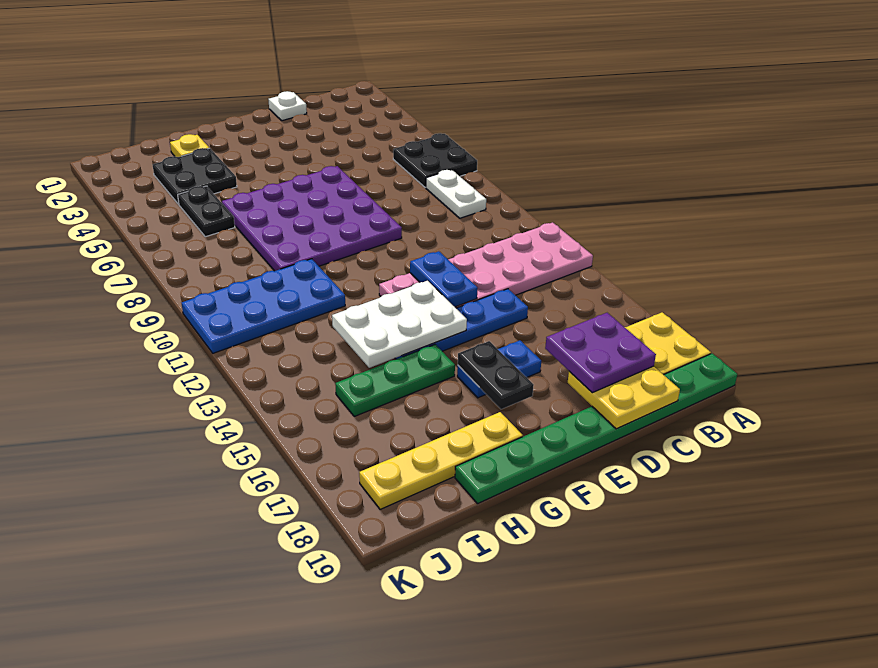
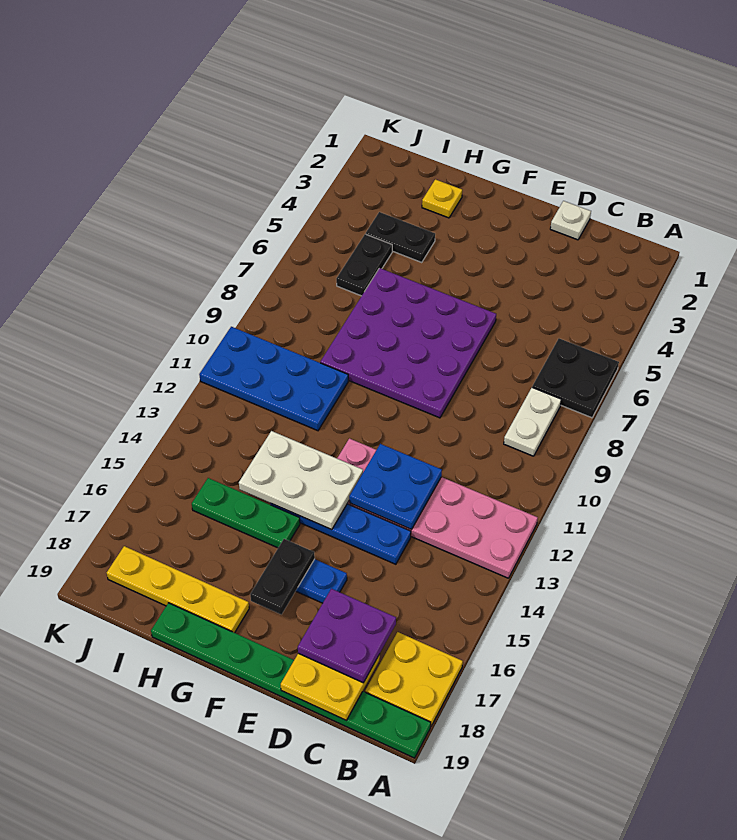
blue plate E12:E13 level 2 -> blue plate D12:E13 level 2
black plate H3:I4 level 1 -> black plate H4:I4 level 1

